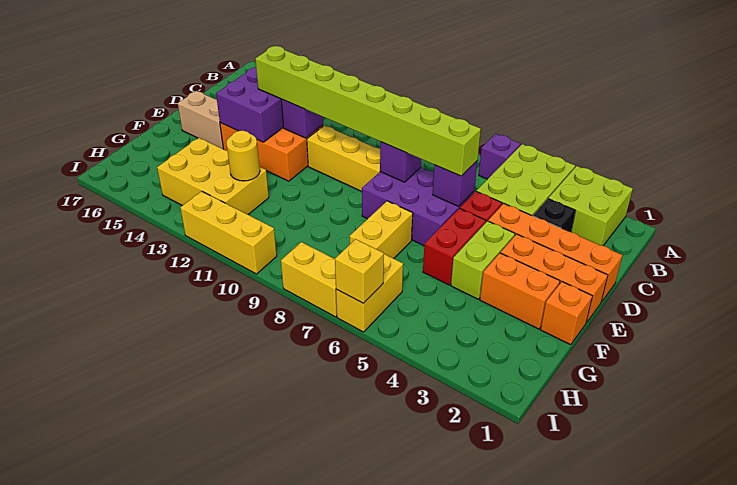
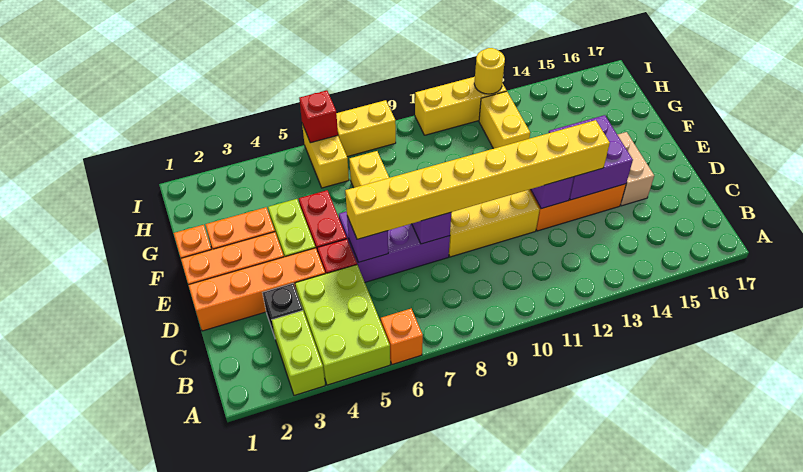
lime brick A2:B3 level 1 -> lime brick A3:B3 level 1
purple brick A6 level 1 -> orange brick A6 level 1
lime brick D6:D13 level 3 -> yellow brick D6:D13 level 3
tan brick E15:E16 level 1 -> tan brick D15:E15 level 1
yellow brick G12:H14 level 1 -> yellow brick G12:H12 level 1
yellow round brick G12 level 2 -> yellow round brick I12 level 2
yellow brick I6 level 2 -> red brick I6 level 2

